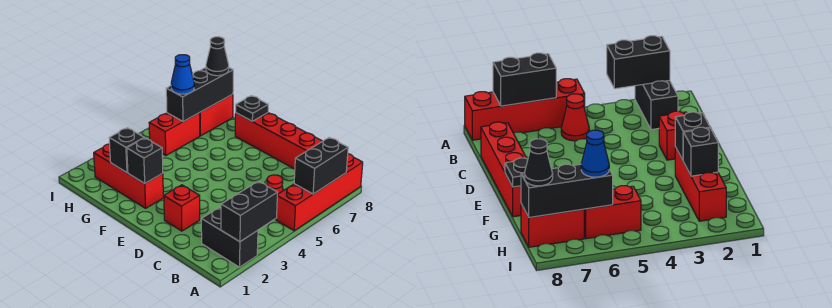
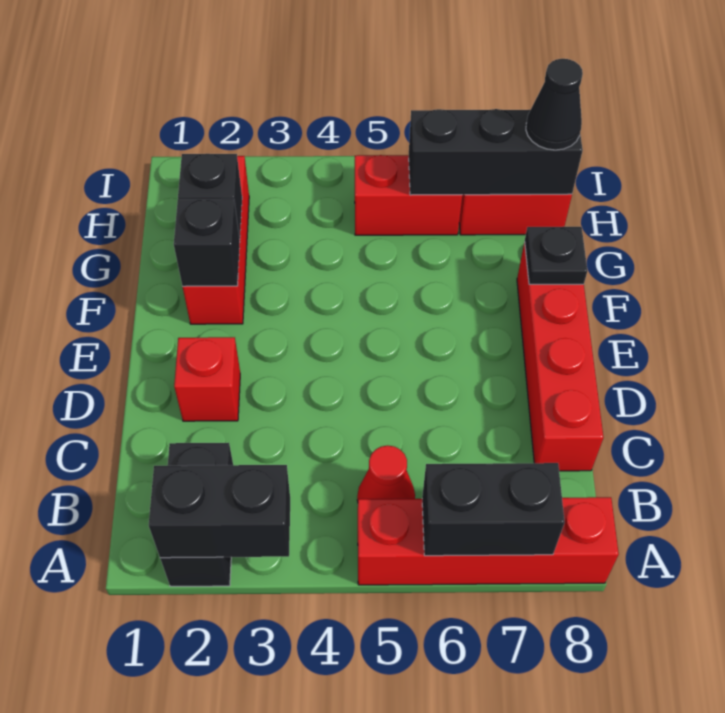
blue cone H6 level 3 -> none

